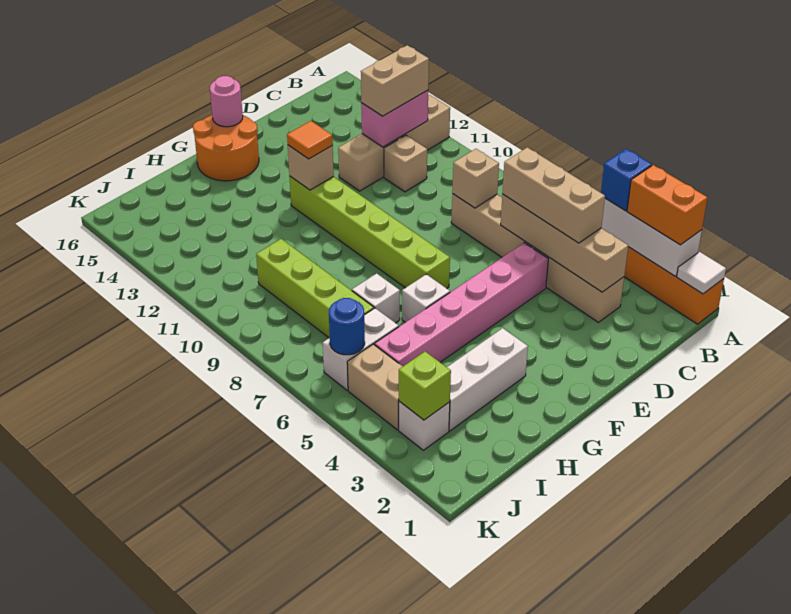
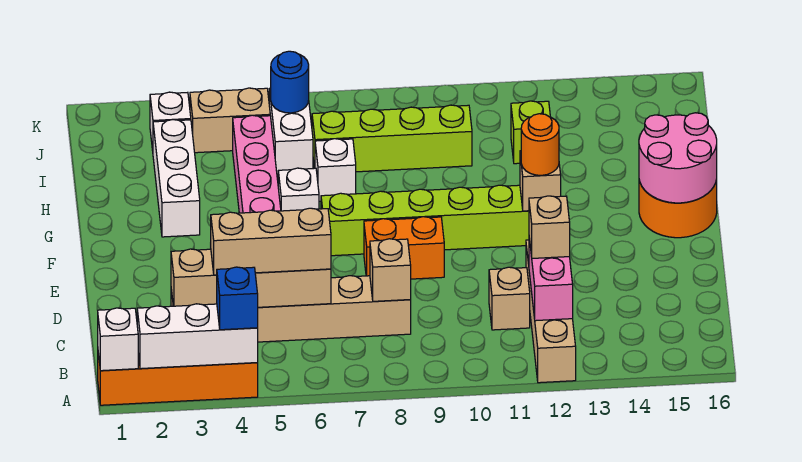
white tile A1 level 2 -> white brick A1 level 2
orange brick A2:A3 level 3 -> orange brick E8:E9 level 1
tan brick B12:C12 level 3 -> tan brick C12 level 3
orange tile F12 level 3 -> orange round brick F12 level 3
pink round brick F16 level 2 -> pink round brick F15:G16 level 2
lime brick J3 level 2 -> lime brick I12 level 1

